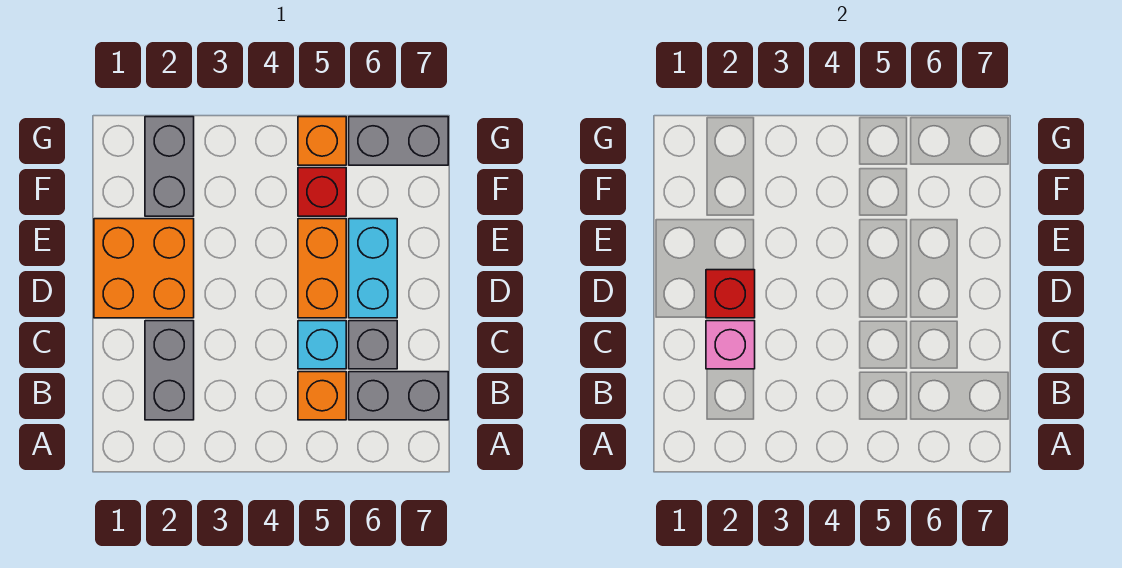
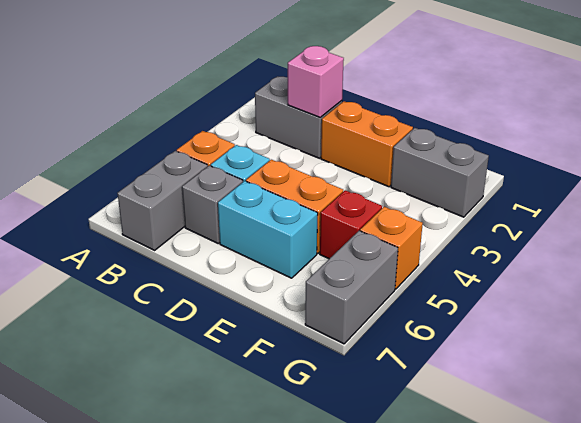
orange brick D1:E2 level 1 -> orange brick D2:E2 level 1
red brick D2 level 2 -> none

